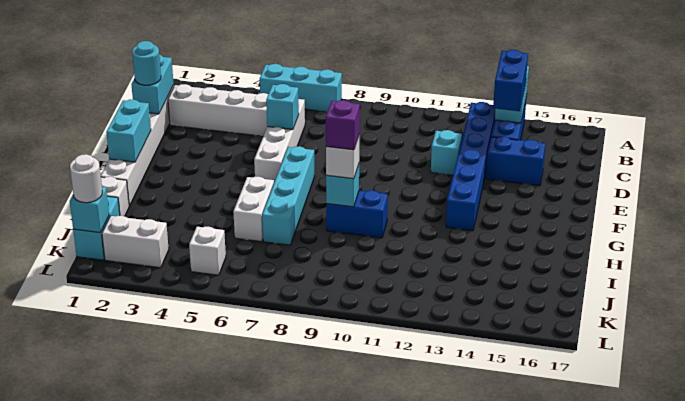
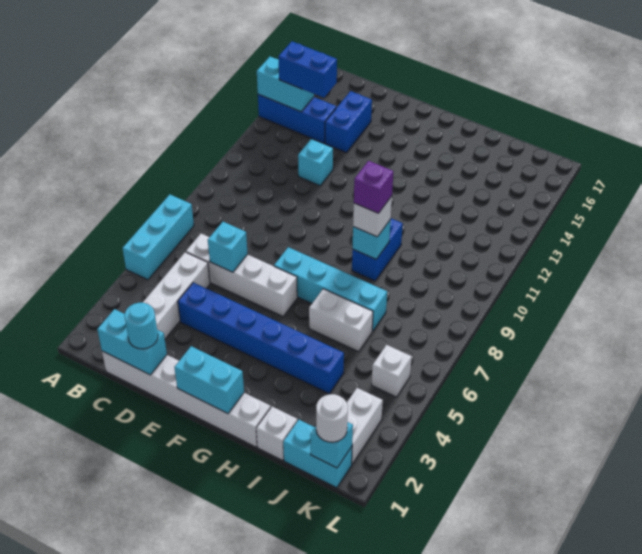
blue brick B13:G13 level 1 -> blue brick D4:I4 level 1

